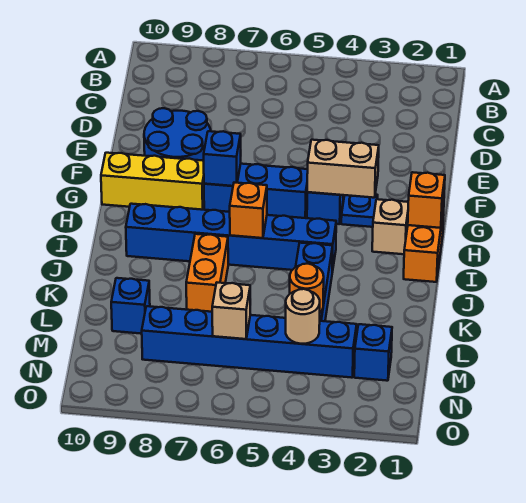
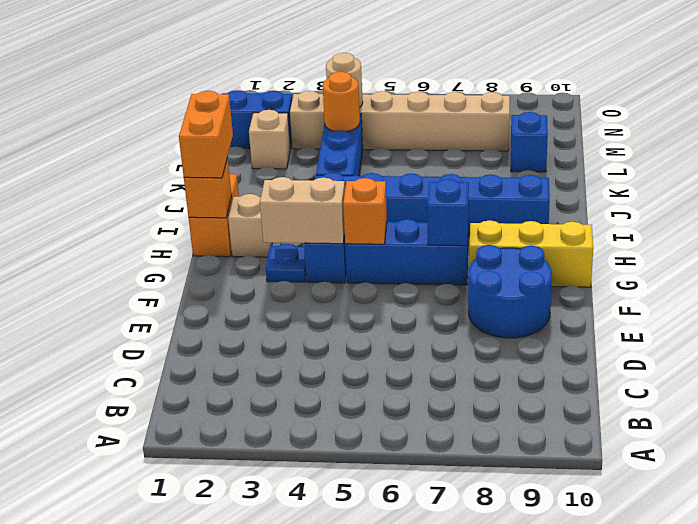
orange brick I6 level 2 -> orange brick G5 level 2
orange brick J7:K7 level 1 -> orange brick H1:I1 level 3
blue brick M2 level 1 -> blue brick M1:M2 level 1
blue brick M3:M8 level 1 -> tan brick M3:M8 level 1
tan brick M6 level 2 -> tan brick L2 level 1

